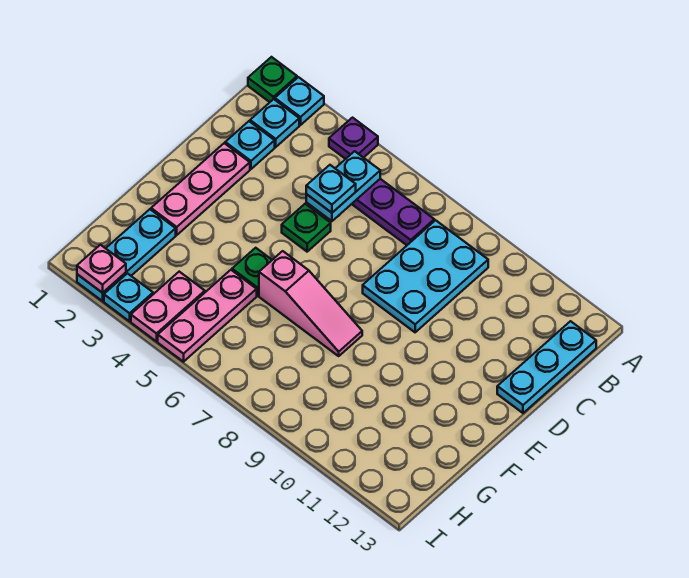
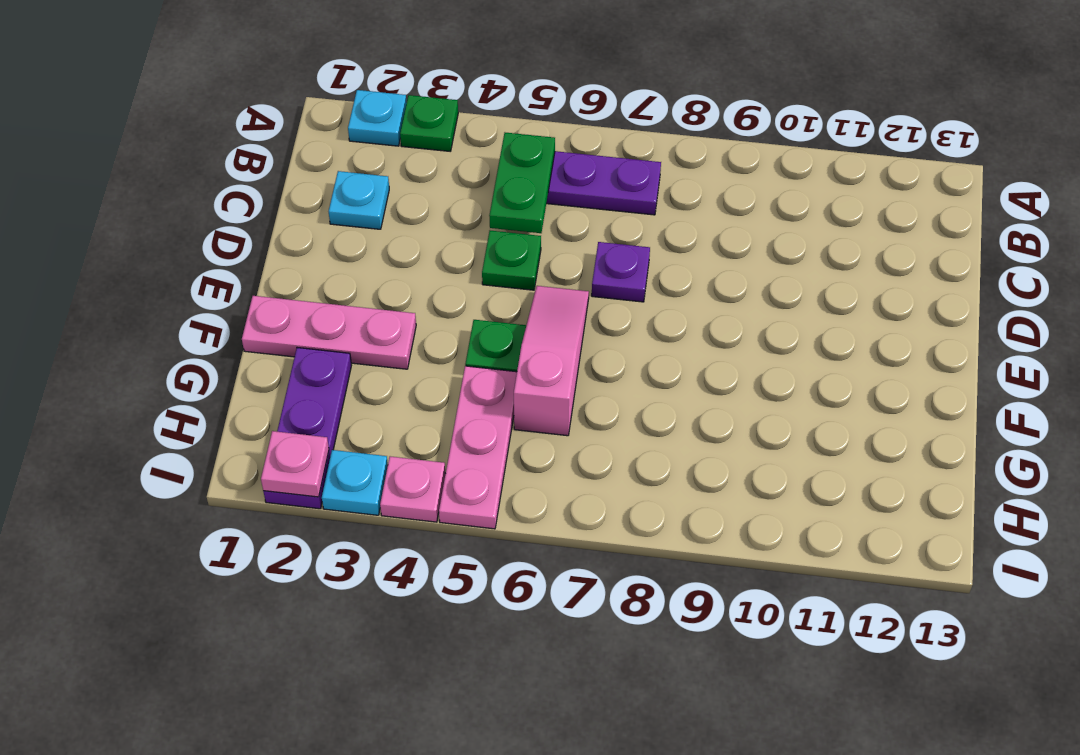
green plate A1 level 1 -> green plate A3 level 1
purple plate A4 level 1 -> purple plate D7 level 1
cyan plate B2 level 1 -> none
cyan plate B5:C5 level 2 -> green plate B5:C5 level 2
cyan plate B8:D9 level 1 -> none
cyan plate B13:D13 level 1 -> none
cyan plate C5 level 3 -> none
pink plate D2:F2 level 1 -> pink plate F1:F3 level 1
pink slope F6:F8 level 1 top 6 -> pink slope E6:G6 level 1 top G
cyan plate G2:I2 level 1 -> purple plate G2:I2 level 1
pink plate H4:I4 level 1 -> pink plate I4 level 1

